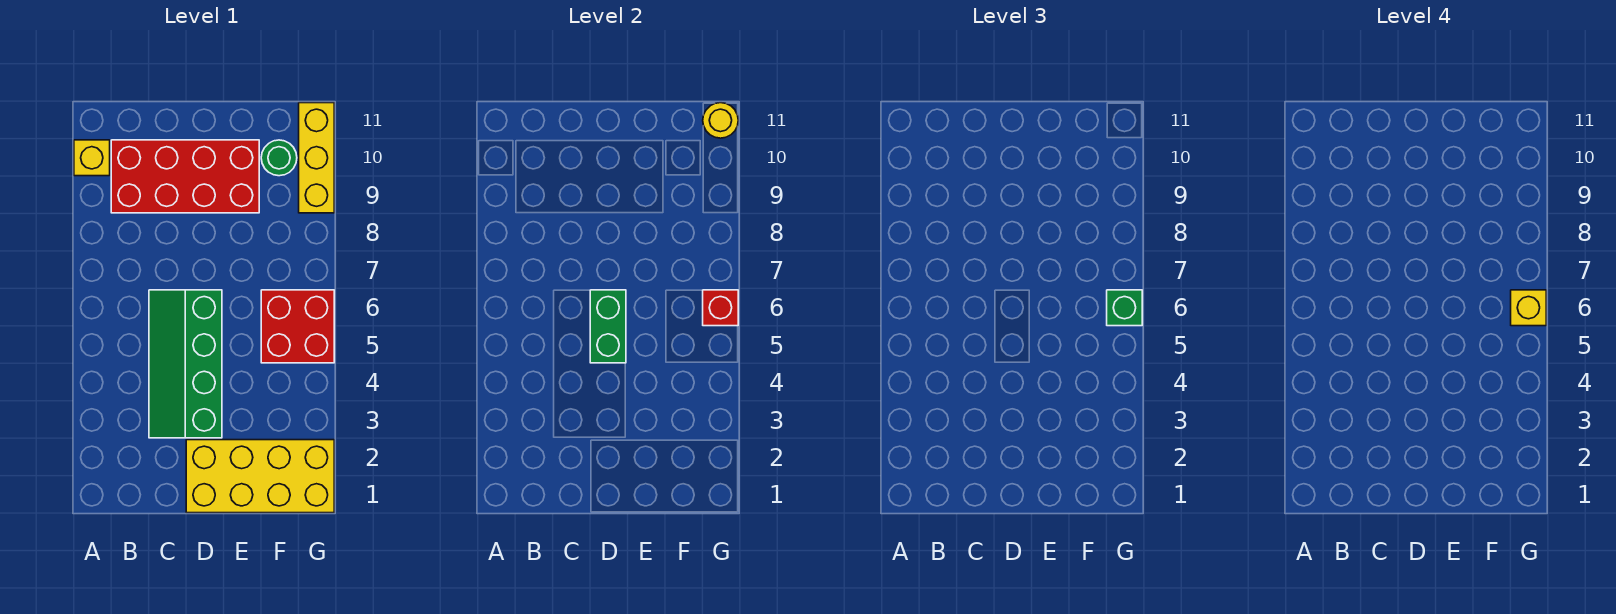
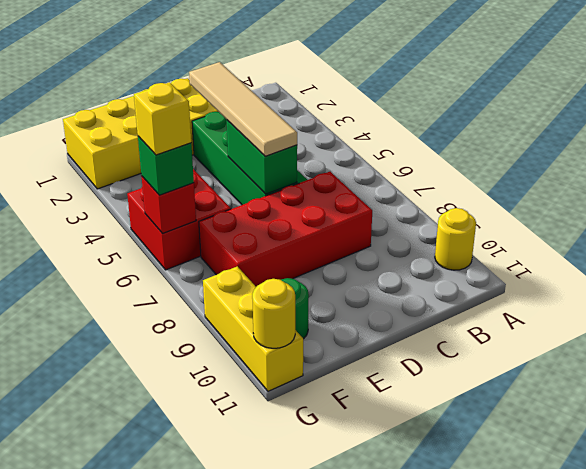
yellow brick A10 level 1 -> yellow round brick A10 level 1
red brick B9:E10 level 1 -> red brick C7:F8 level 1
none -> tan tile D3:D6 level 3

